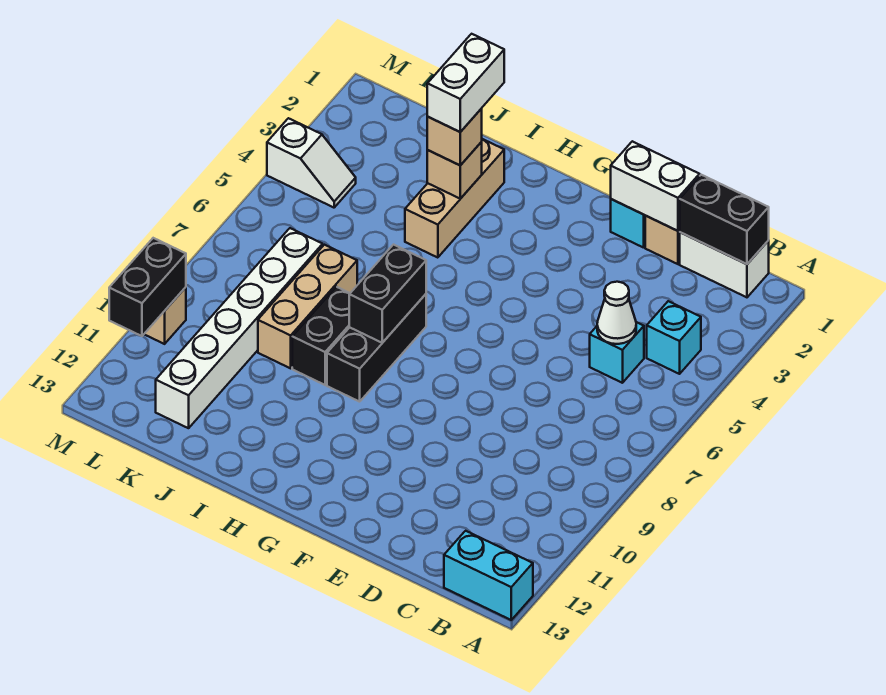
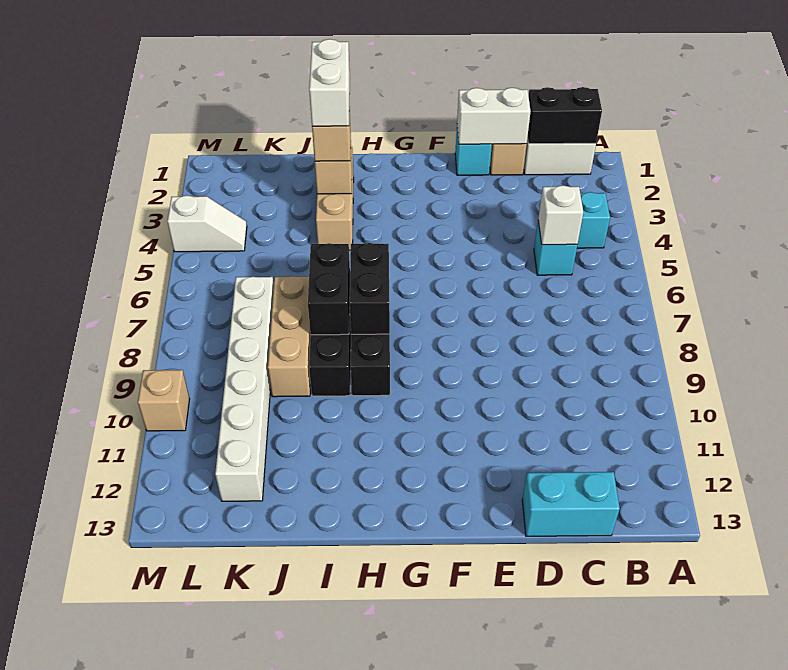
cyan brick A13:B13 level 1 -> cyan brick C13:D13 level 1
white cone C5 level 2 -> white brick C5 level 2
black brick M10:M11 level 2 -> black brick I7:I8 level 2

